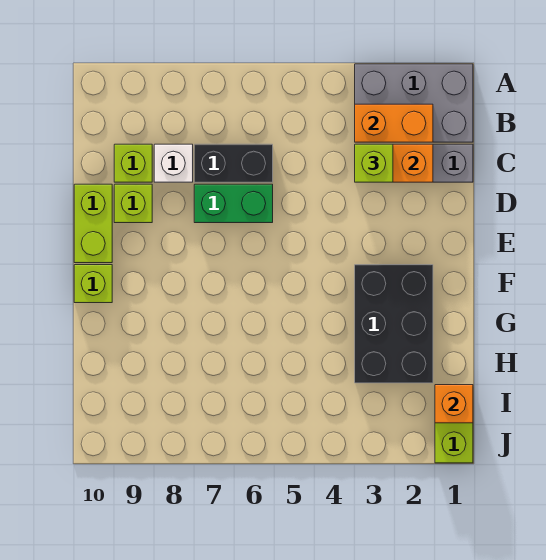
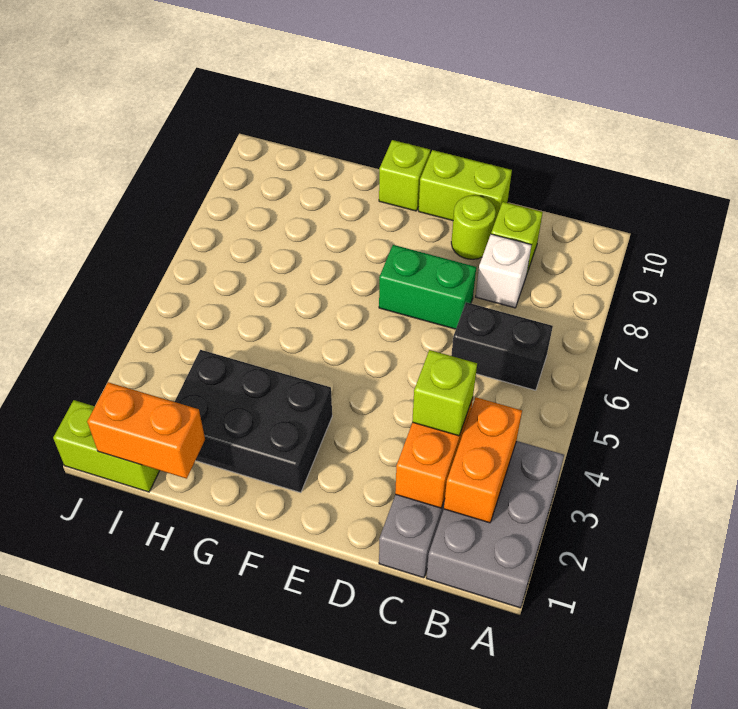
black brick C6:C7 level 1 -> black brick B6:C6 level 1
green brick D6:D7 level 1 -> green brick D7:E7 level 1
lime brick D9 level 1 -> lime round brick D9 level 1
orange brick I1 level 2 -> orange brick H1:I1 level 2

